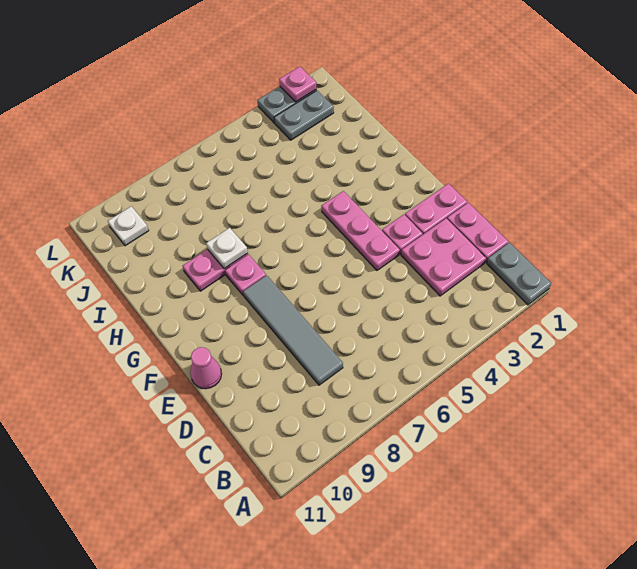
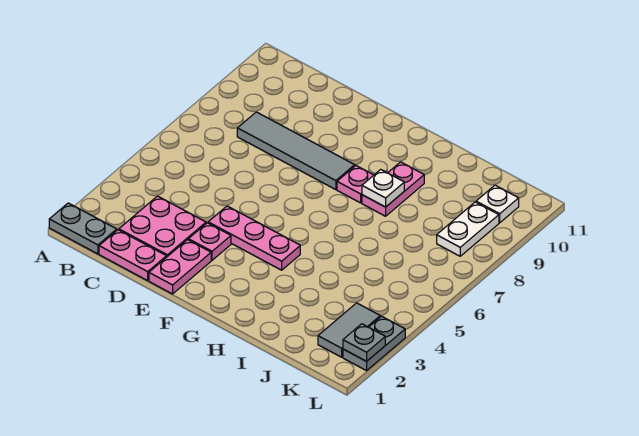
pink cone E11 level 1 -> none
grey plate K2:K3 level 1 -> grey tile K2:K3 level 1
none -> white plate K8:K9 level 1
pink plate L2 level 2 -> grey plate L2 level 2

